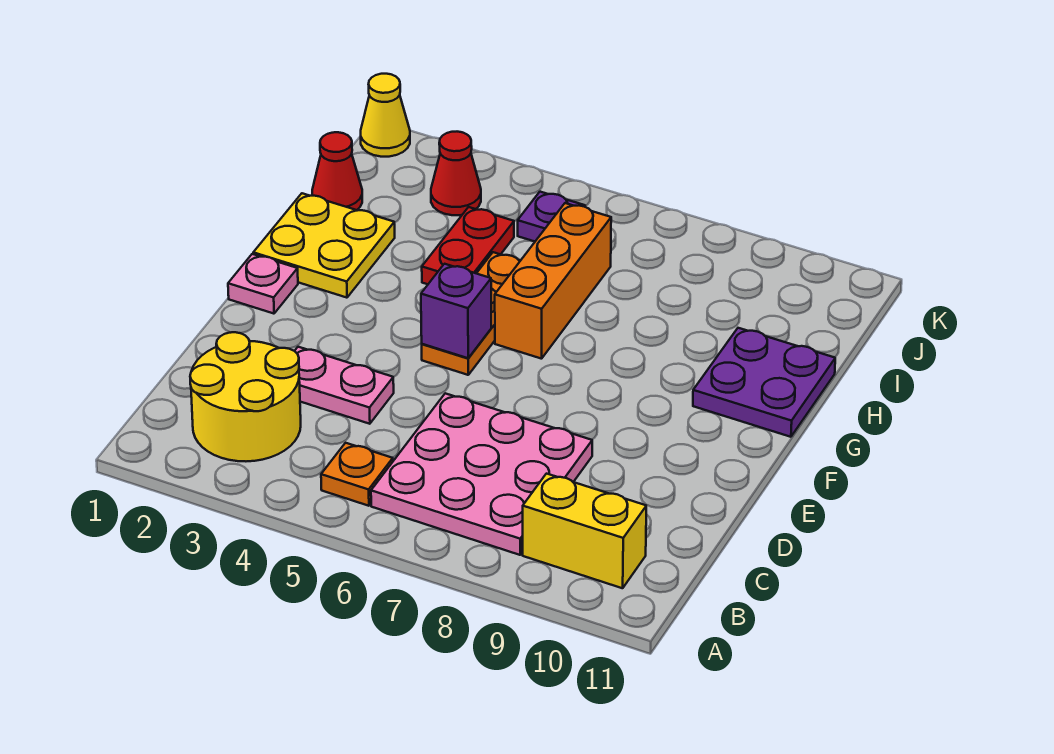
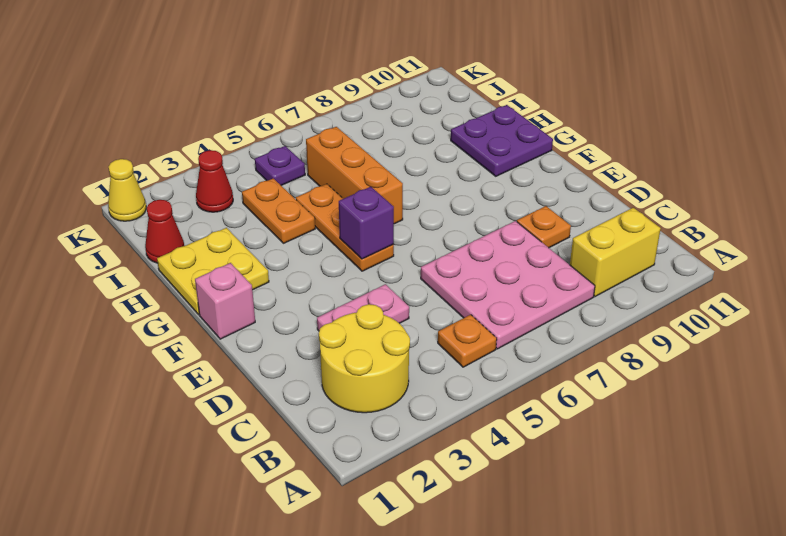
none -> orange plate D9 level 1
pink plate F1 level 1 -> pink brick F1 level 1
red plate H4:I4 level 1 -> orange plate H4:I4 level 1

